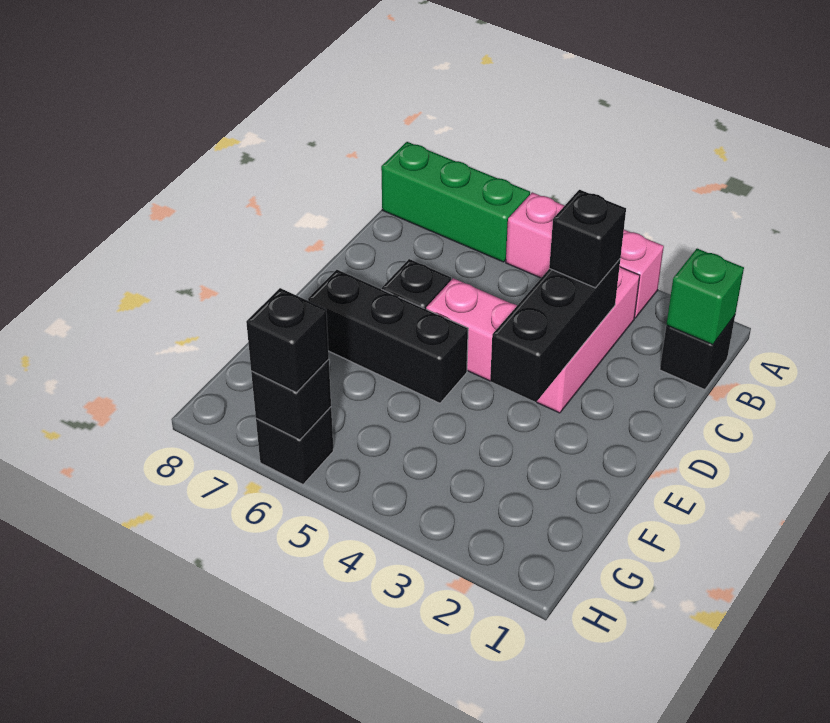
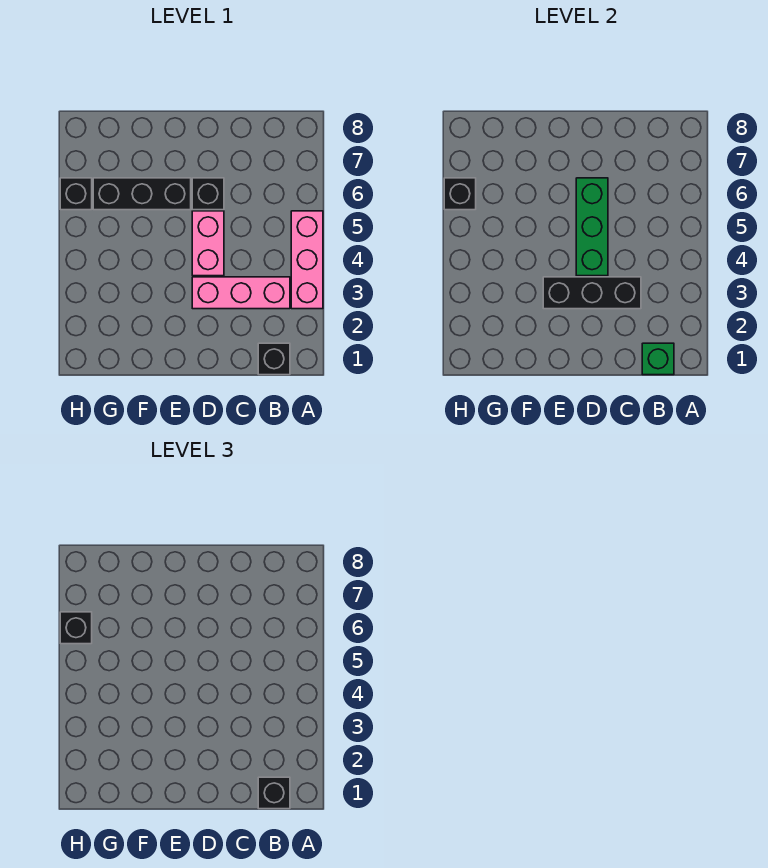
green brick A6:A8 level 1 -> green brick D4:D6 level 2
black brick C3 level 3 -> black brick B1 level 3
black brick E5:E7 level 1 -> black brick E6:G6 level 1

